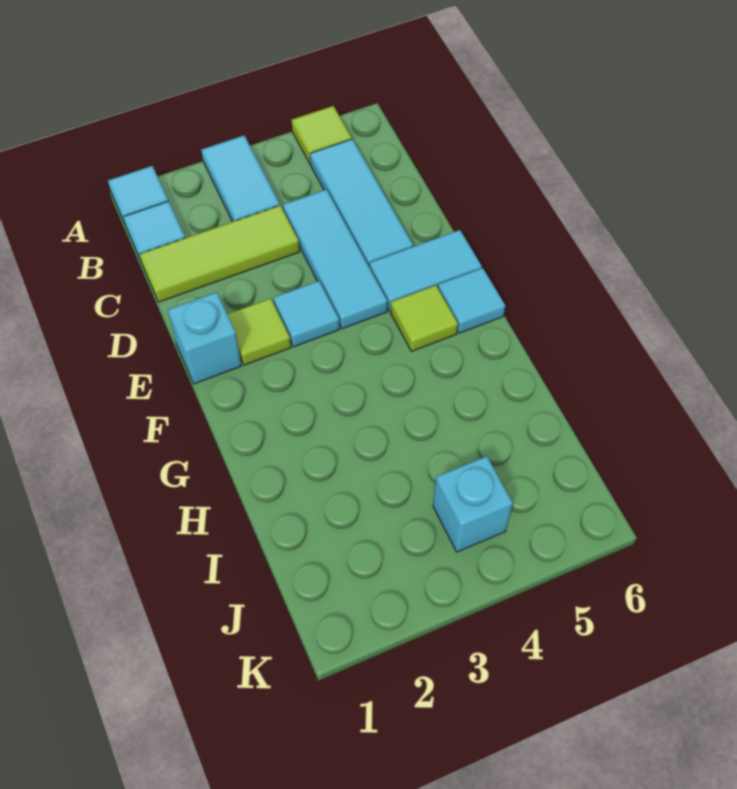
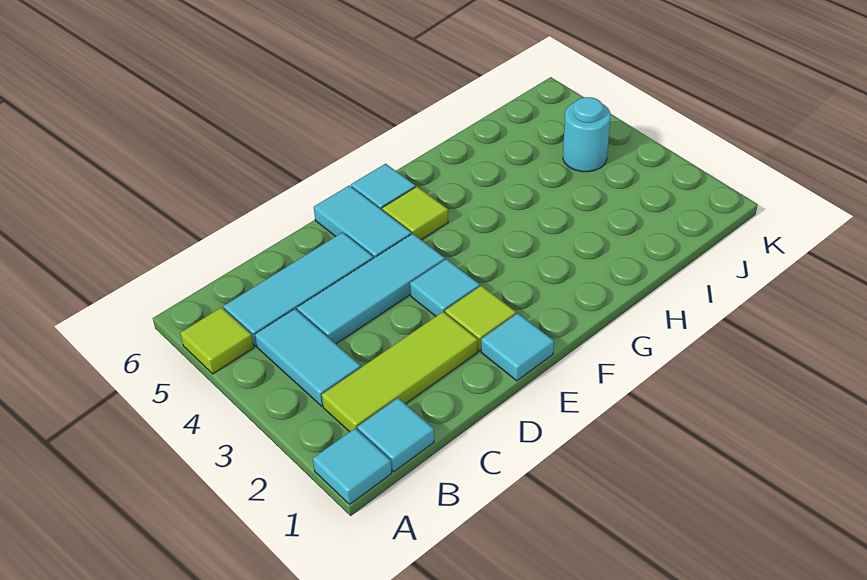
cyan tile A3:B3 level 1 -> cyan tile B3:B4 level 1
lime tile C1:C3 level 1 -> lime tile B2:D2 level 1
cyan brick E1 level 1 -> cyan tile E1 level 1
cyan brick J4 level 1 -> cyan round brick J4 level 1

